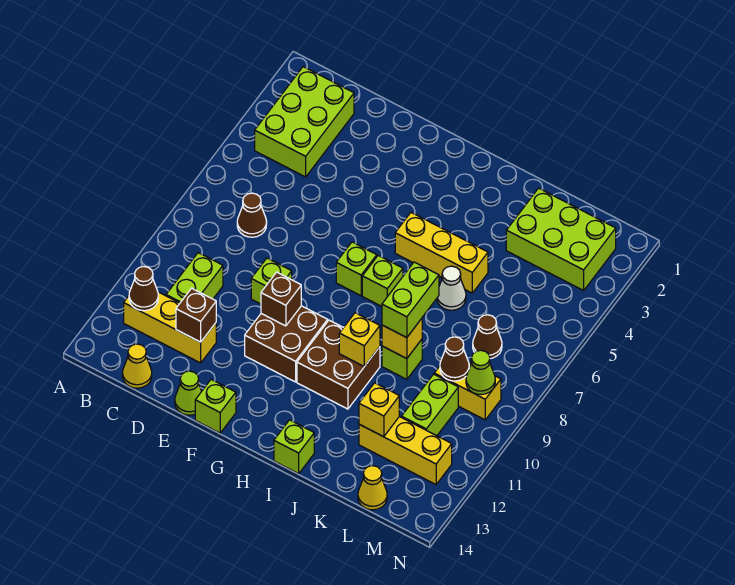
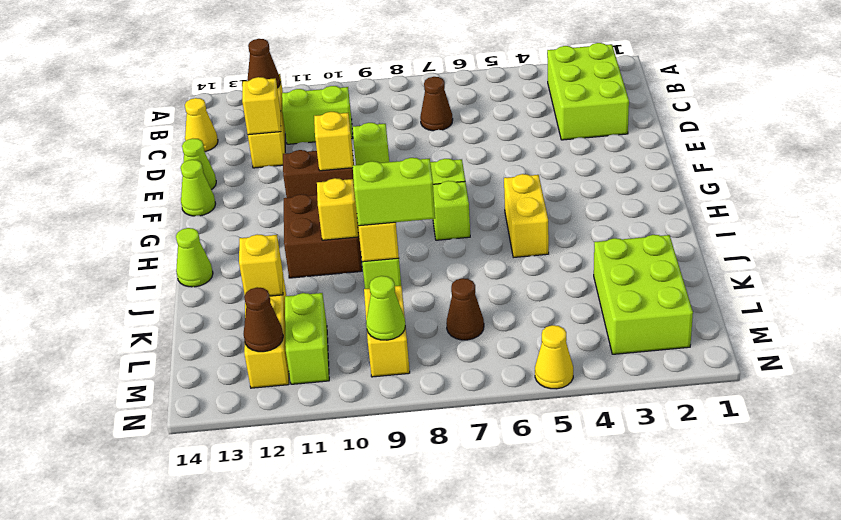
lime brick B2:C4 level 1 -> lime brick B2:D3 level 1
brown brick D12 level 2 -> yellow brick D12 level 2
brown brick F10:G11 level 1 -> brown brick F10:F11 level 1
brown brick F10 level 2 -> yellow brick F10 level 2
lime brick F14 level 1 -> lime cone F14 level 1
yellow brick H5:J5 level 1 -> yellow brick H5:I5 level 1
lime brick I14 level 1 -> lime cone I14 level 1
white cone J6 level 1 -> none
brown cone L9 level 2 -> brown cone M12 level 2
lime brick L10:L11 level 1 -> lime brick L11:M11 level 1
yellow cone L14 level 1 -> yellow cone N5 level 1

